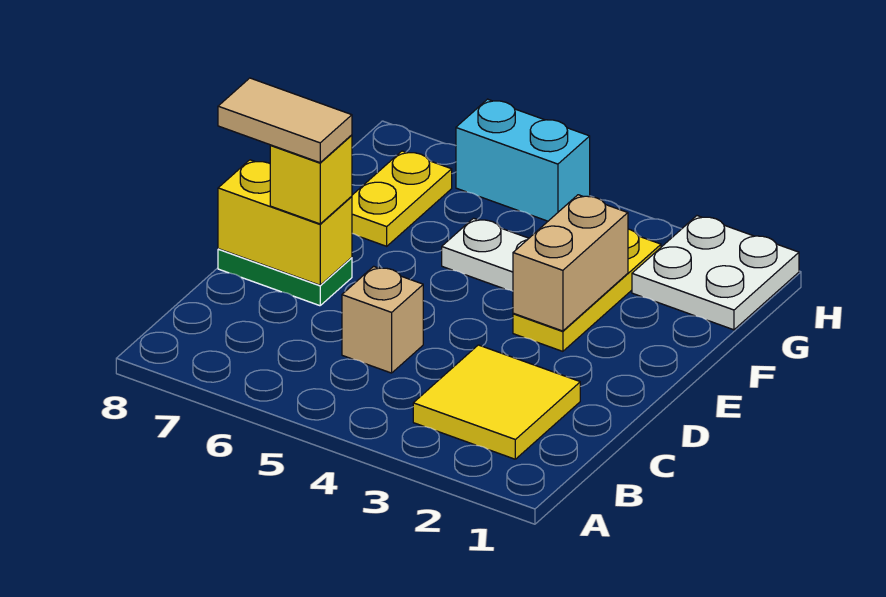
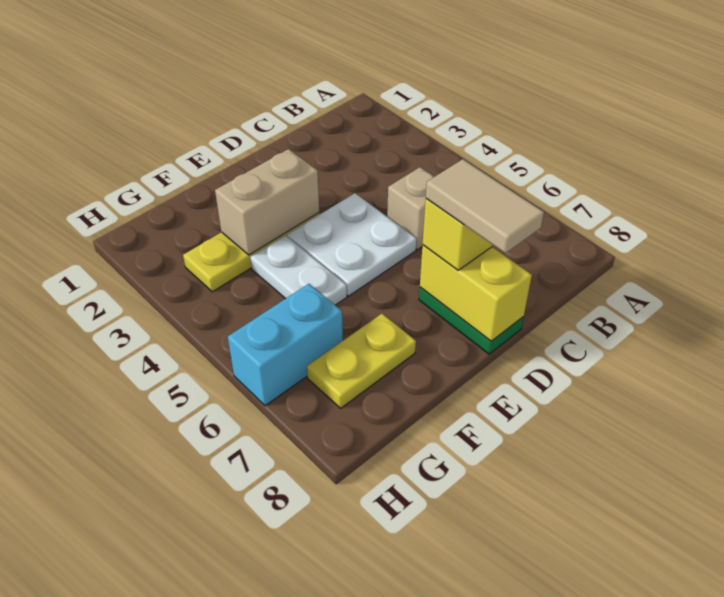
yellow tile B2:C3 level 1 -> none
white plate G1:H2 level 1 -> white plate D4:E5 level 1
cyan brick H5:H6 level 1 -> cyan brick G6:H6 level 1

